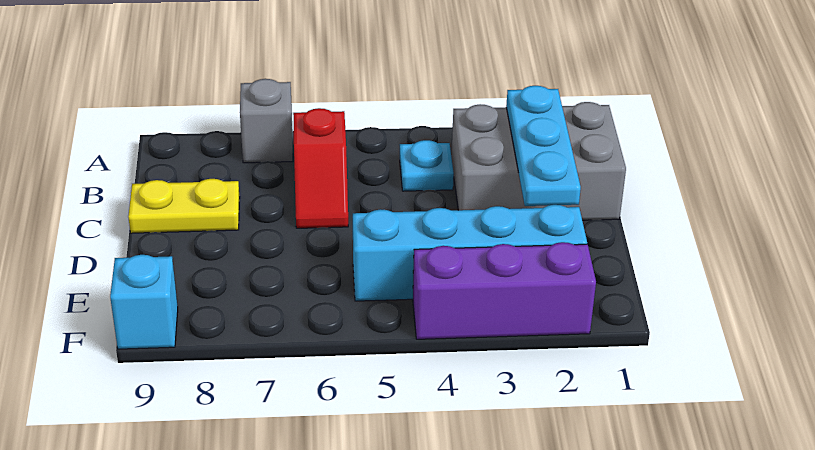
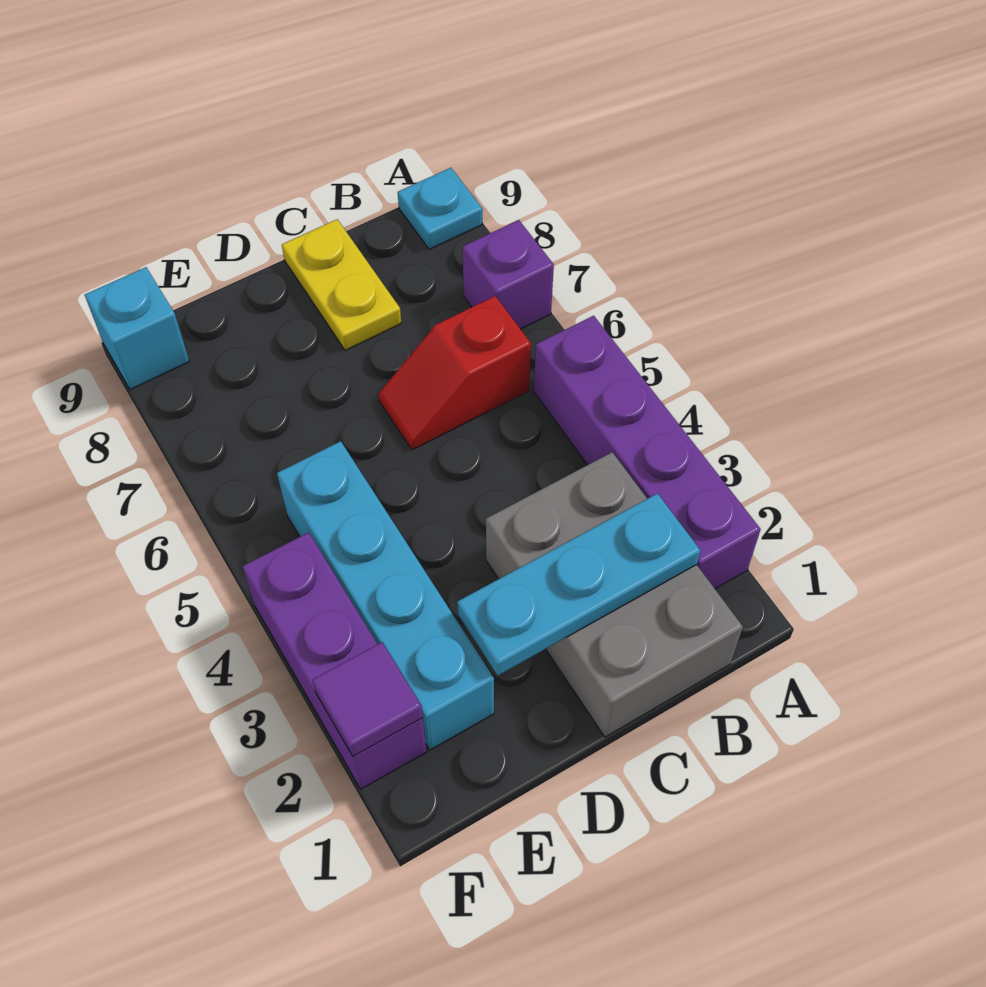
none -> purple brick A2:A5 level 1
grey brick A7 level 1 -> purple brick A7 level 1
cyan plate B4 level 1 -> cyan plate A9 level 1
none -> purple tile F2 level 2

